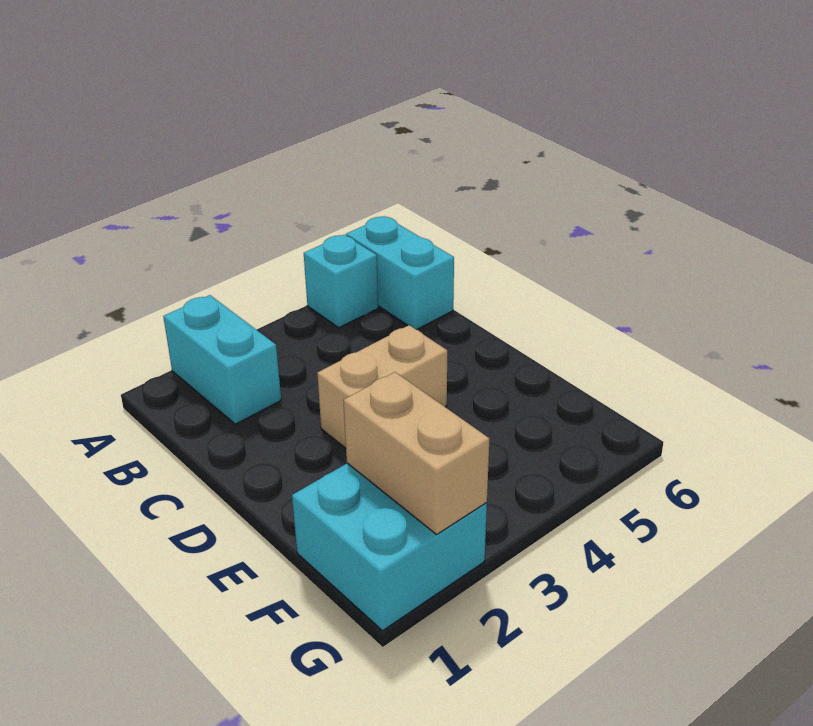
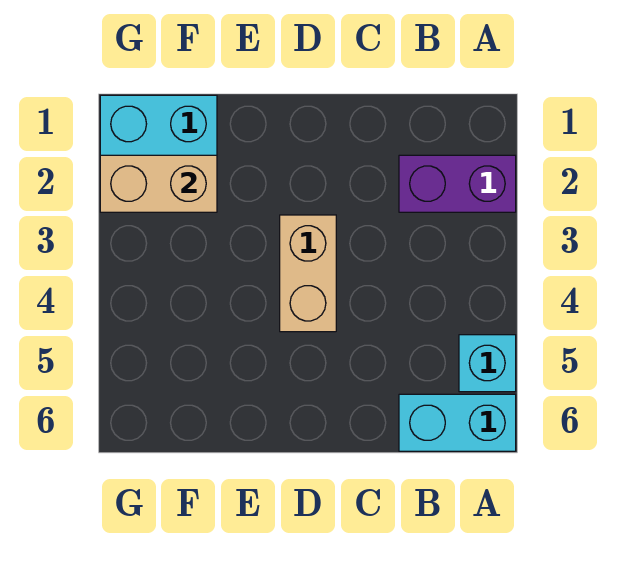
cyan brick A2:B2 level 1 -> purple brick A2:B2 level 1

